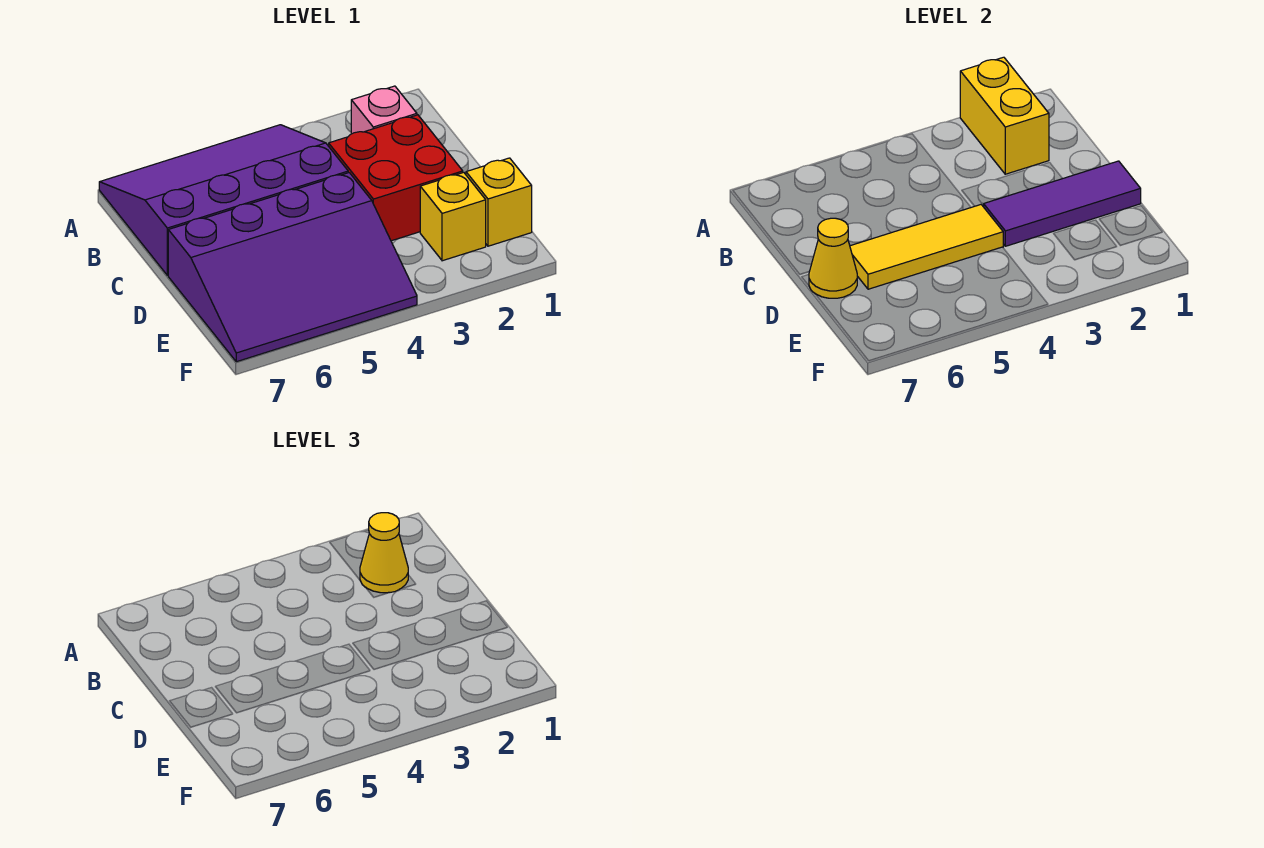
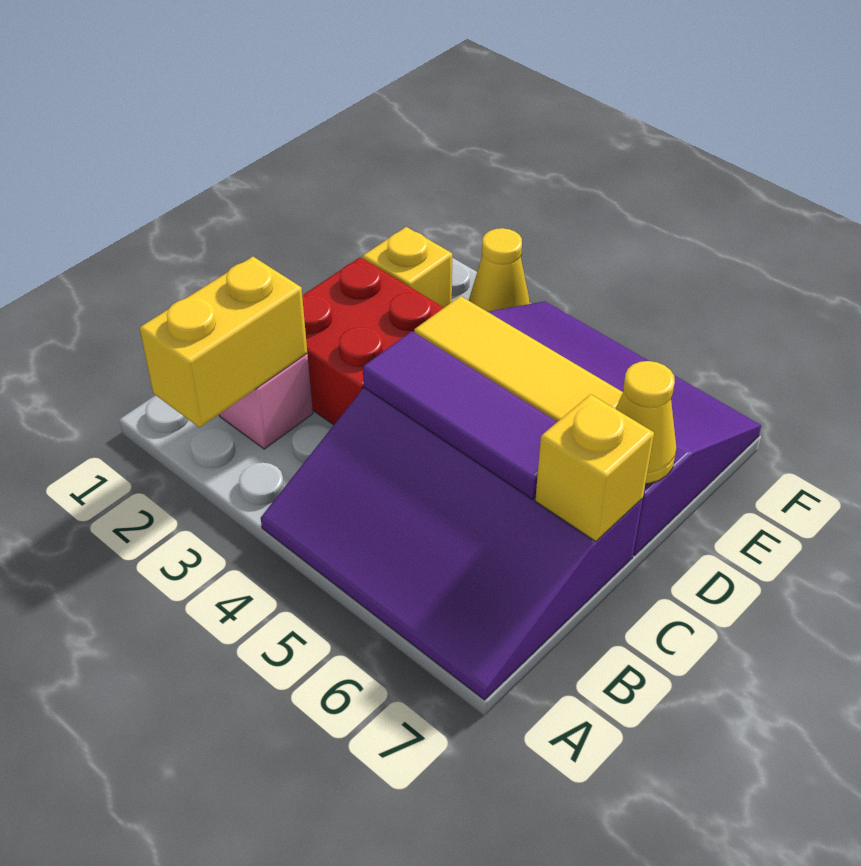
yellow cone B2 level 3 -> yellow cone F3 level 1
purple tile D1:D3 level 2 -> purple tile C4:C6 level 2
yellow brick E1 level 1 -> yellow brick C7 level 2

